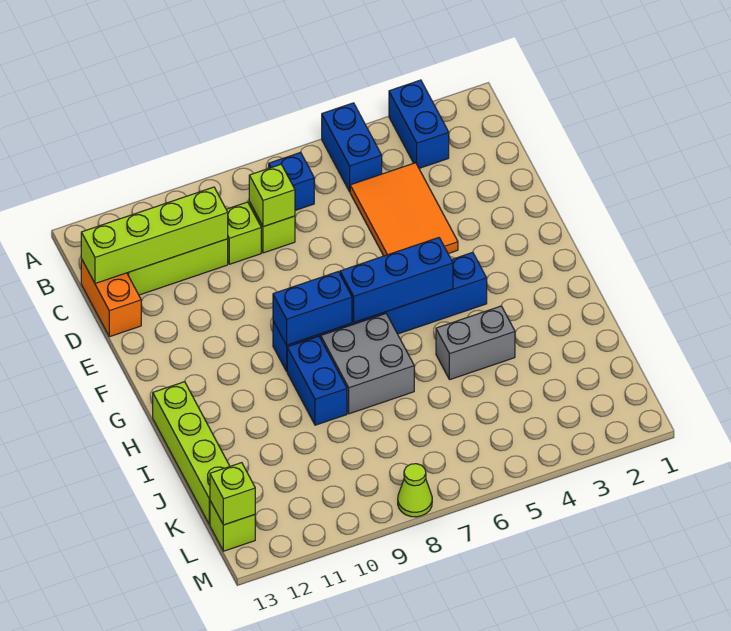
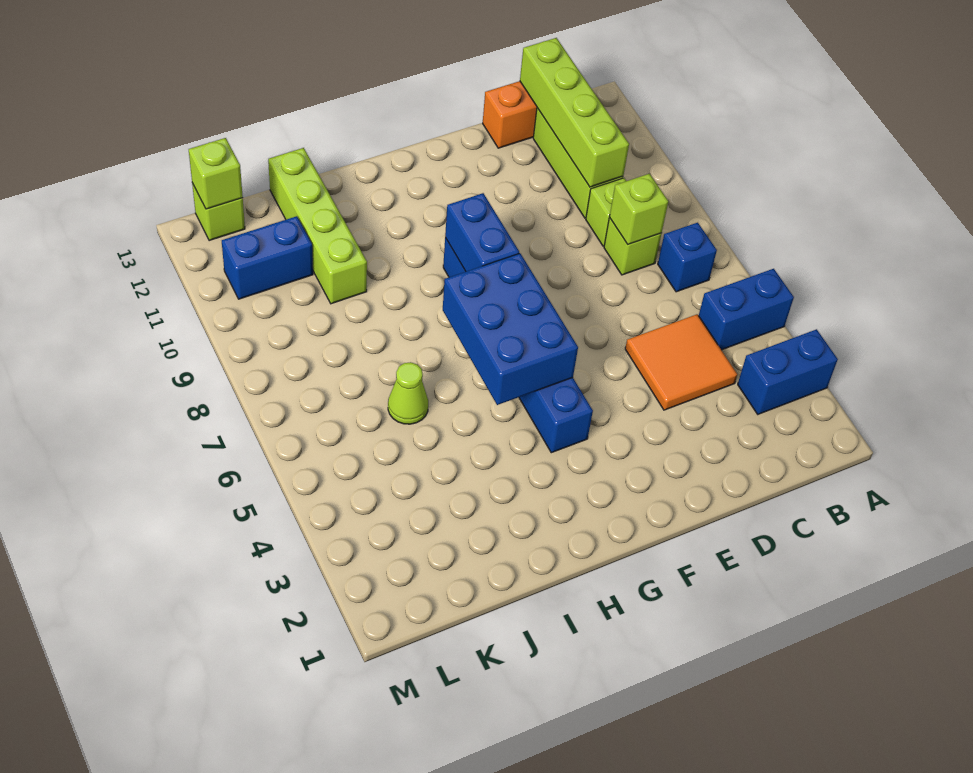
orange tile C4:E5 level 1 -> orange tile C4:D5 level 1
blue brick G5:G7 level 2 -> blue brick G5:H7 level 2
grey brick H7:I8 level 1 -> none
blue brick H9:I9 level 1 -> blue brick K11:L11 level 1
lime brick H13:K13 level 1 -> lime brick J10:J13 level 1
grey brick I4:I5 level 1 -> none
lime cone M8 level 1 -> lime cone J6 level 1

